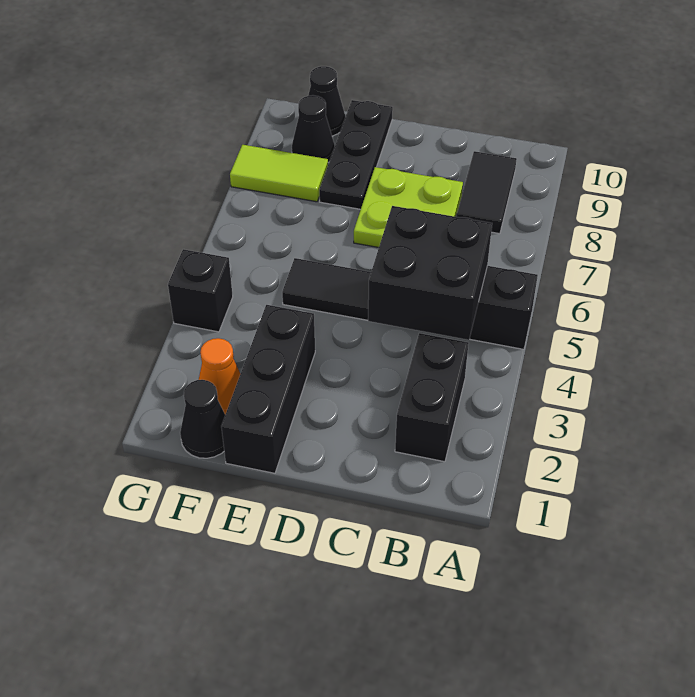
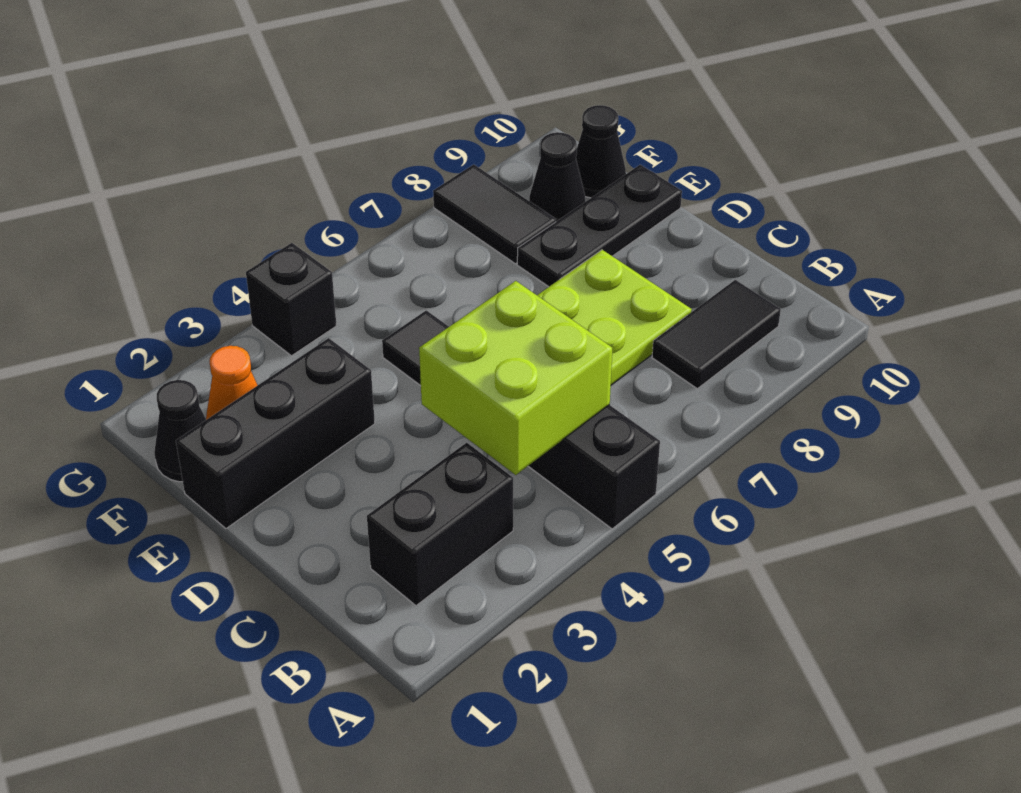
black brick B4:C5 level 2 -> lime brick B4:C5 level 2
lime tile F8:G8 level 1 -> black tile F8:G8 level 1

